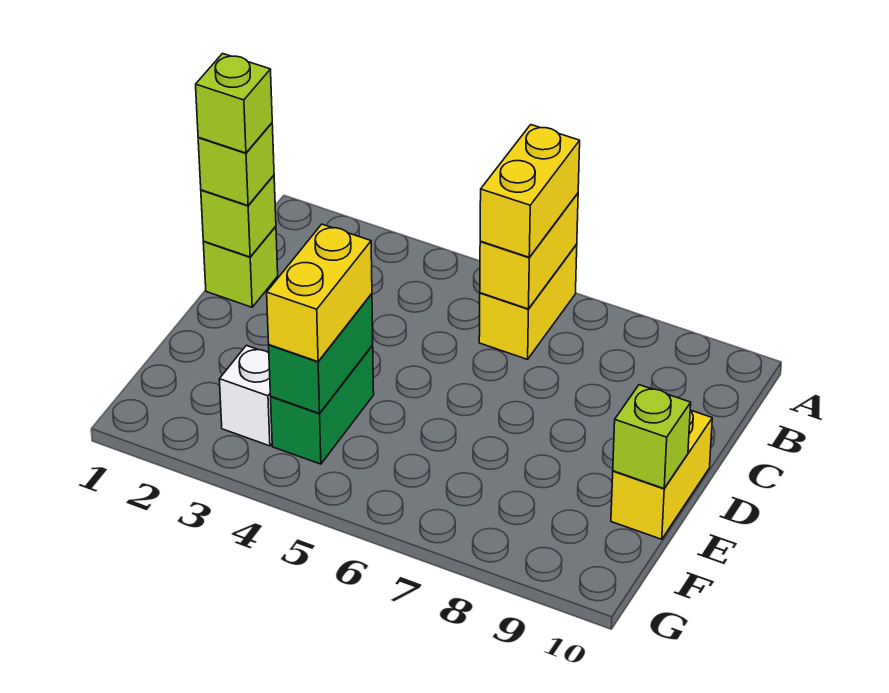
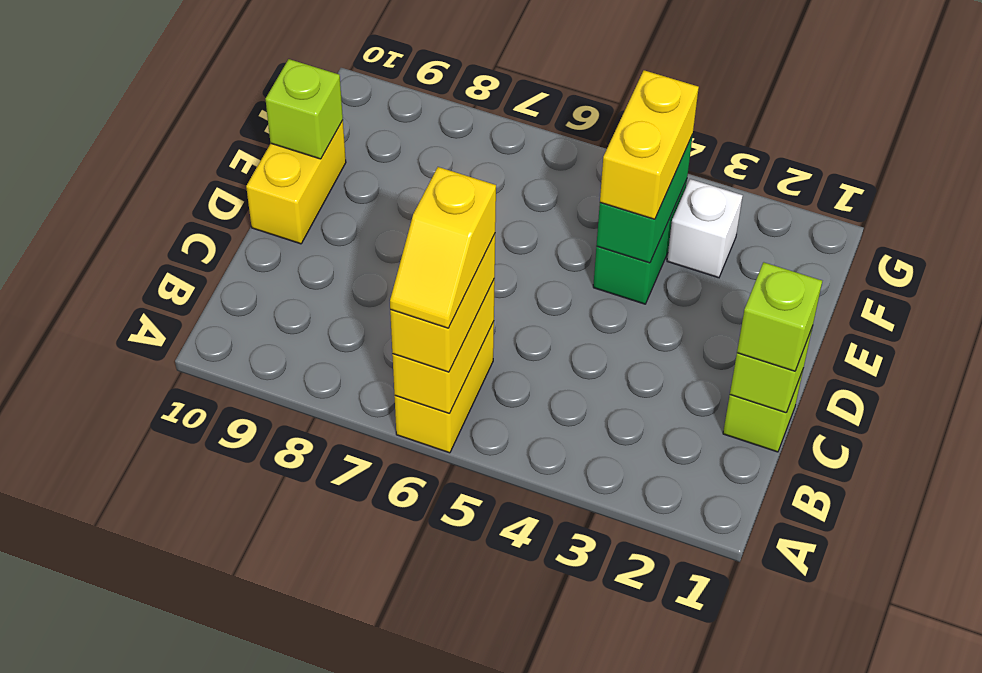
none -> yellow slope A6:B6 level 4 top B
lime brick C1 level 4 -> none

